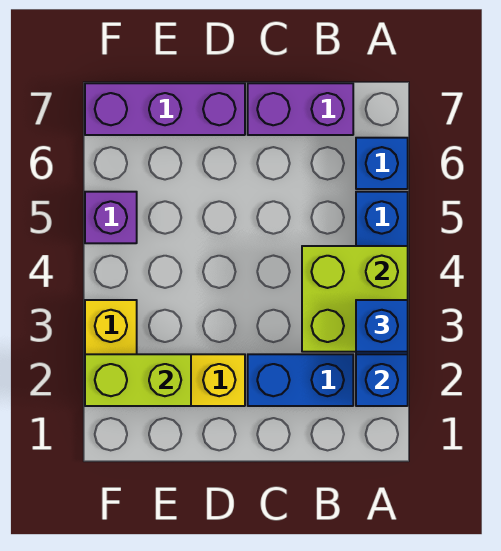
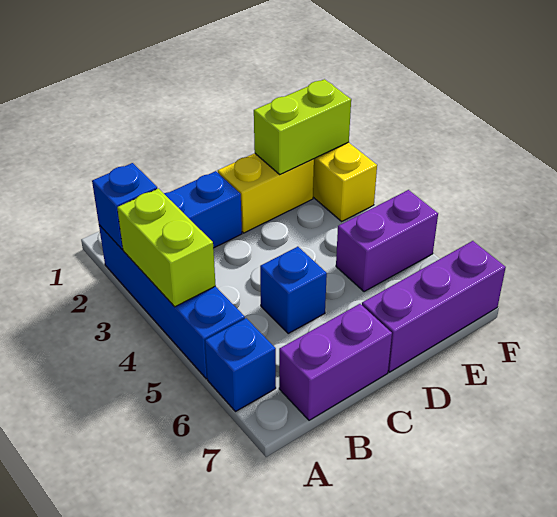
lime brick A3:B4 level 2 -> lime brick A3:A4 level 2
blue brick A3 level 3 -> blue brick C5 level 1
purple brick F5 level 1 -> purple brick E5:F5 level 1

